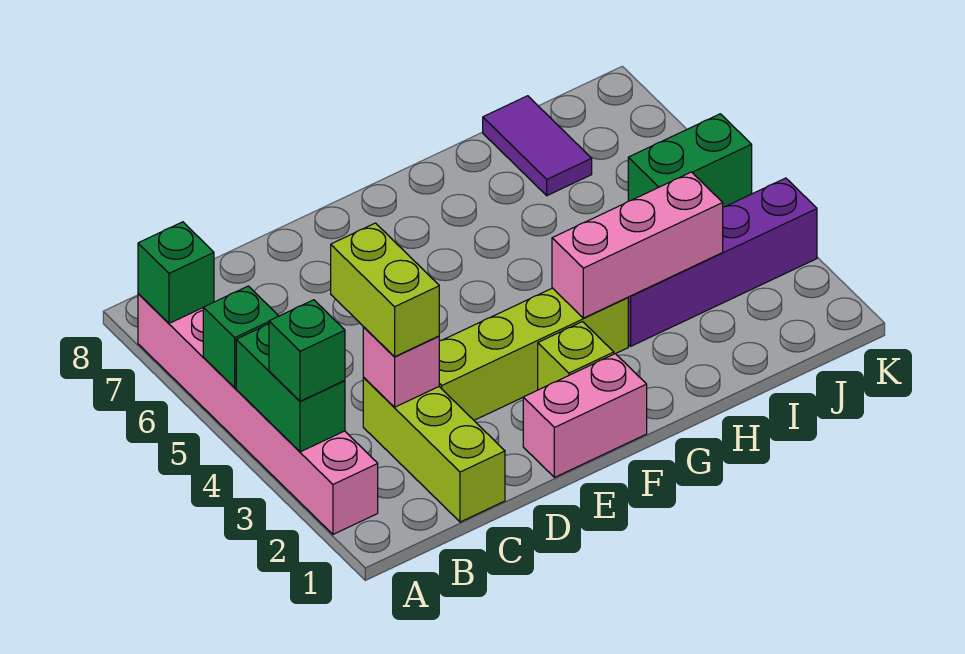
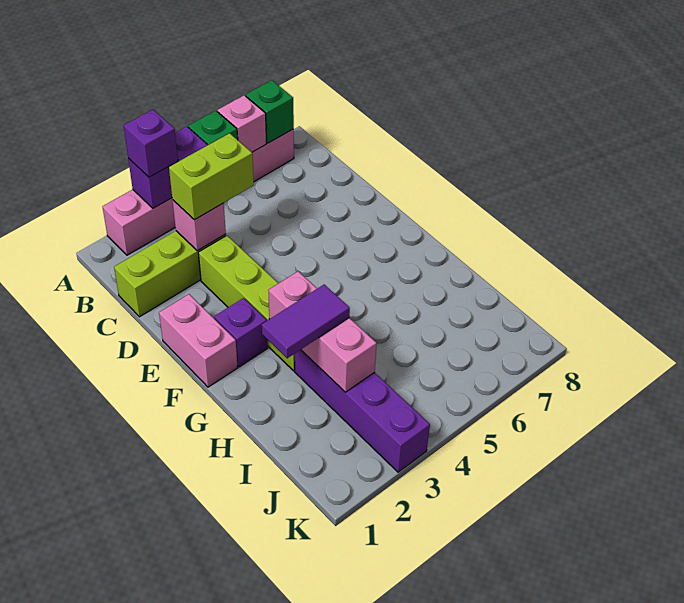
green brick A3:A4 level 2 -> purple brick A3:A4 level 2
green brick A3 level 3 -> purple brick A3 level 3
none -> pink brick A6 level 2
lime brick F2 level 1 -> purple brick F2 level 1
purple tile I7:I8 level 1 -> purple tile H2:H3 level 3
green brick J5:K5 level 1 -> none

